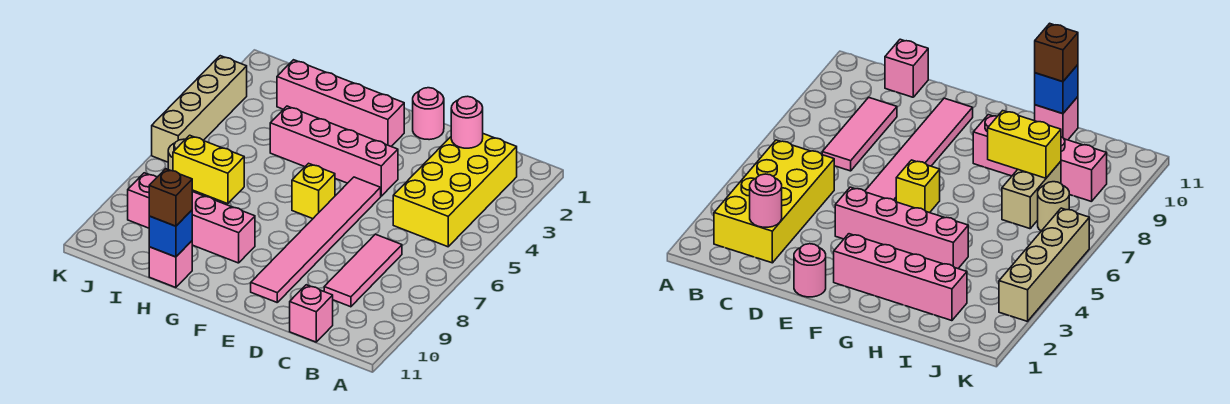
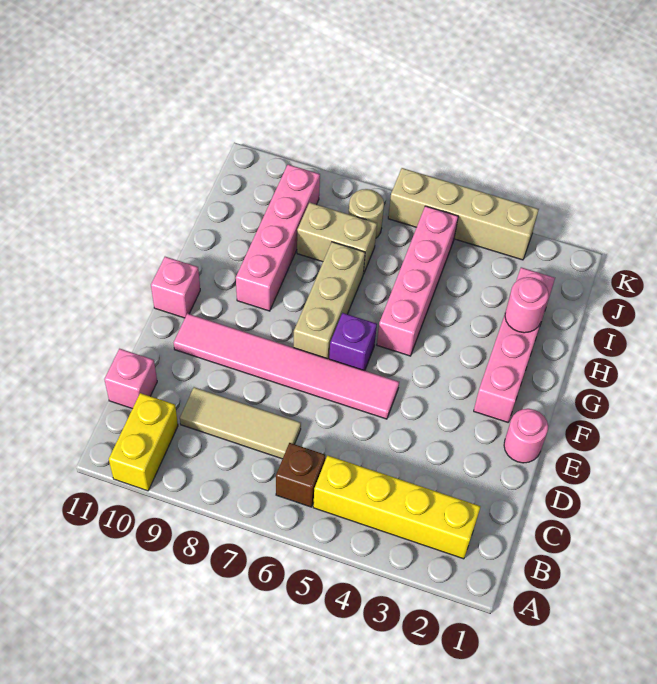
yellow brick B2:C5 level 1 -> yellow brick B2:B5 level 1
pink round brick C2 level 2 -> pink round brick H2 level 2
pink tile C7:C9 level 1 -> tan tile C7:C9 level 1
pink brick E4:H4 level 1 -> pink brick G5:J5 level 1
yellow brick F6 level 1 -> purple brick F6 level 1
none -> tan brick F7:H7 level 1
yellow brick H8:I8 level 2 -> yellow brick A10:B10 level 1
pink brick H11 level 1 -> pink brick F11 level 1
blue brick H11 level 2 -> none
brown brick H11 level 3 -> brown brick B6 level 1

